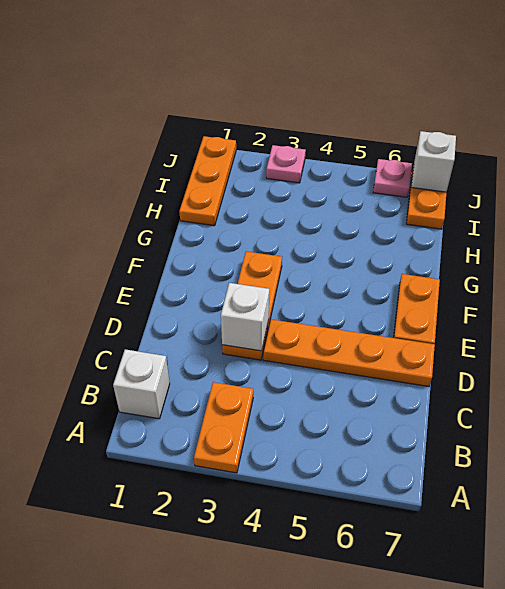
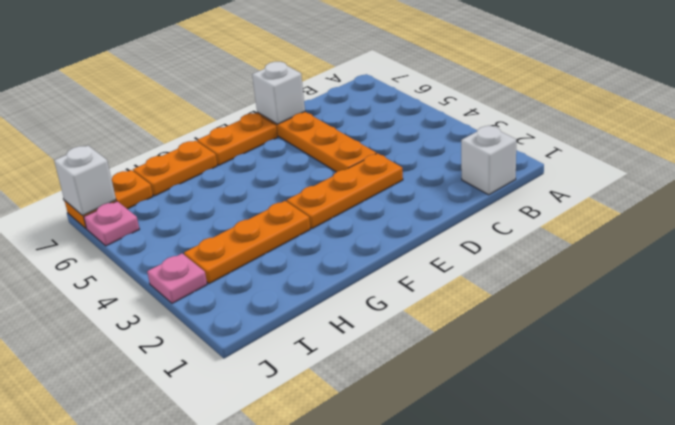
orange plate A3:B3 level 1 -> orange plate G7:H7 level 1
white brick D3 level 2 -> white brick D7 level 2
orange plate H1:J1 level 1 -> orange plate G3:I3 level 1

